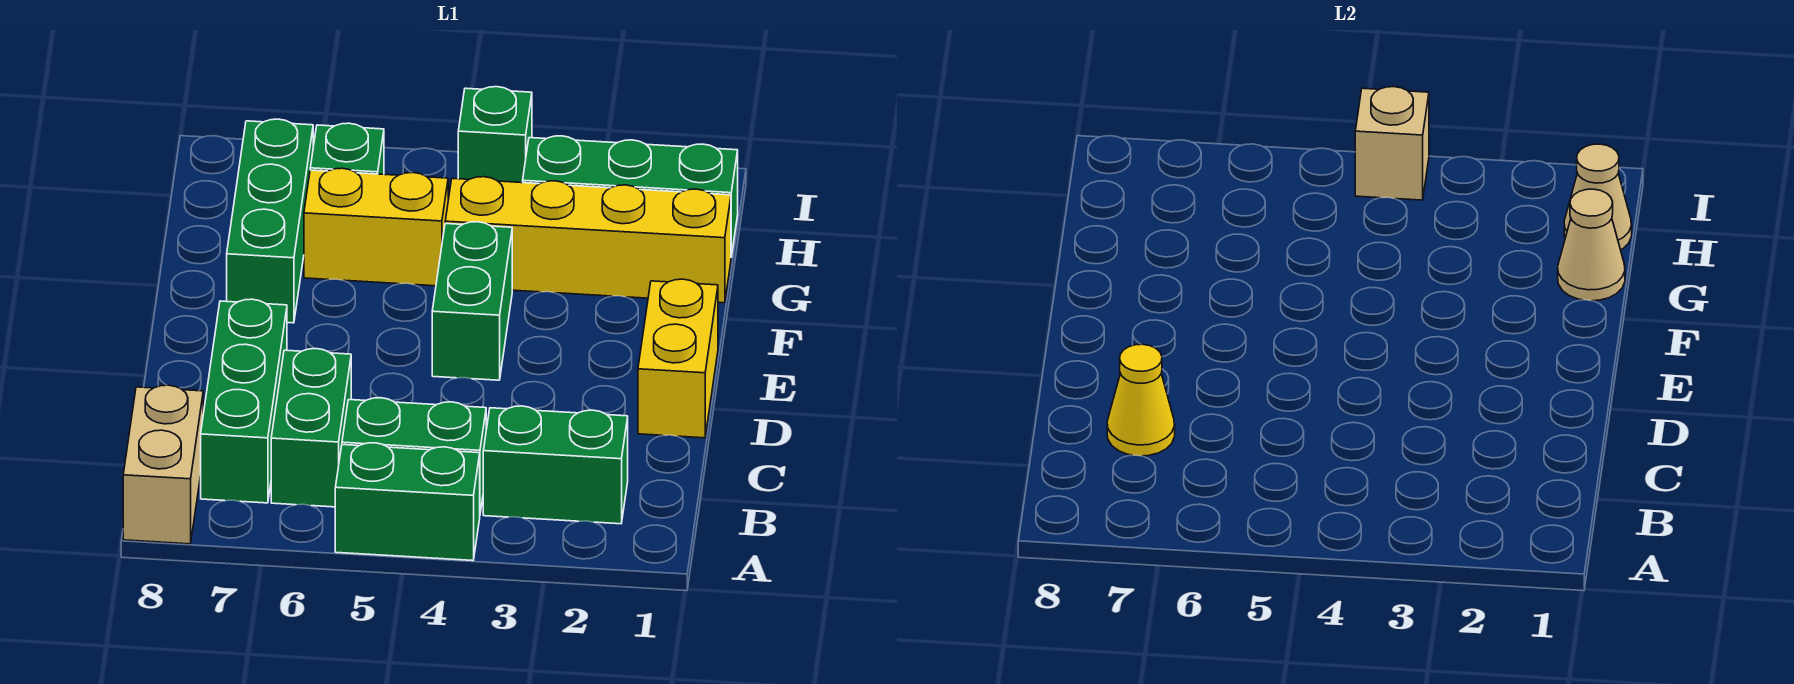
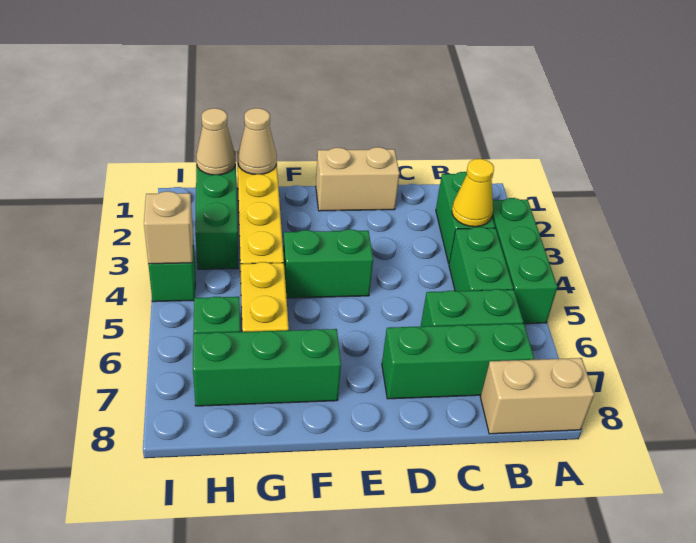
green brick A4:A5 level 1 -> green brick A3:A5 level 1
yellow cone C7 level 2 -> yellow cone B3 level 2
yellow brick D1:E1 level 1 -> tan brick D1:E1 level 1

